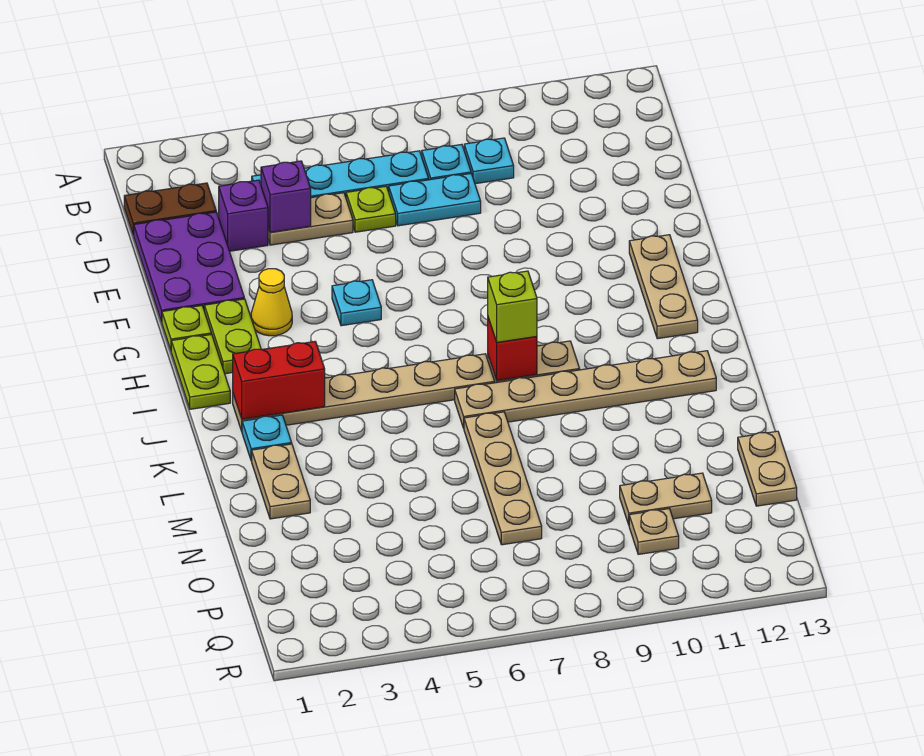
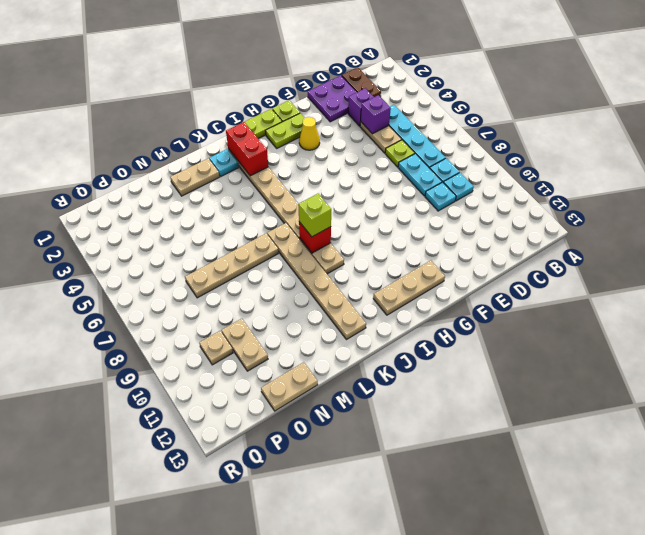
purple plate D1:F2 level 1 -> purple plate D1:E2 level 1
cyan plate G5 level 1 -> cyan plate D9 level 1

